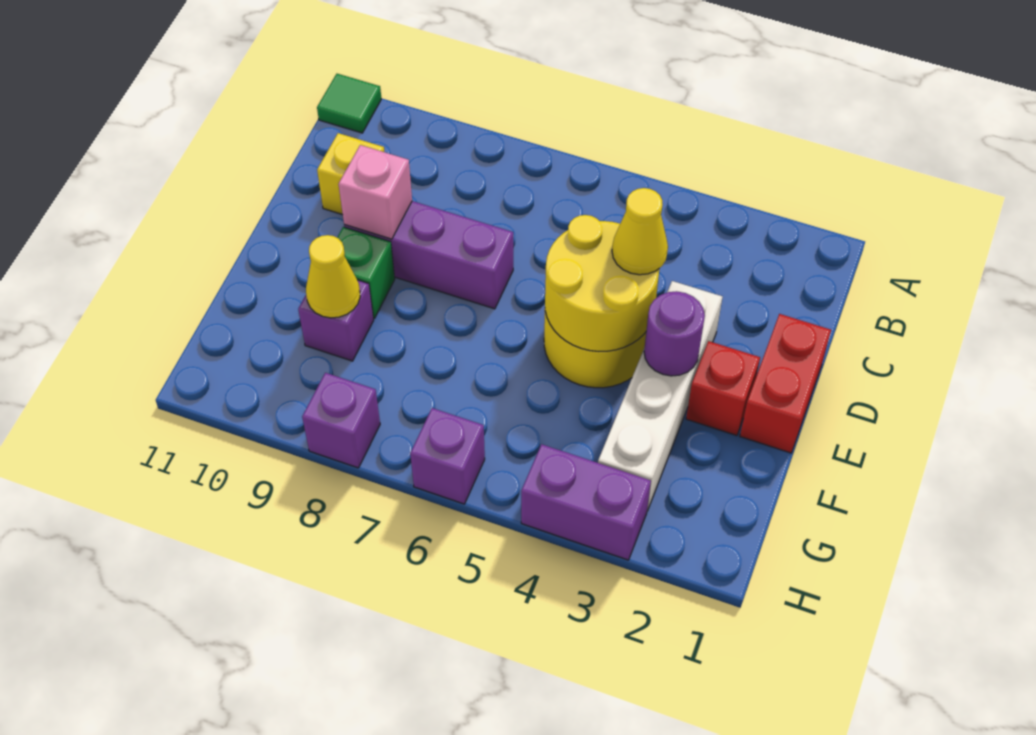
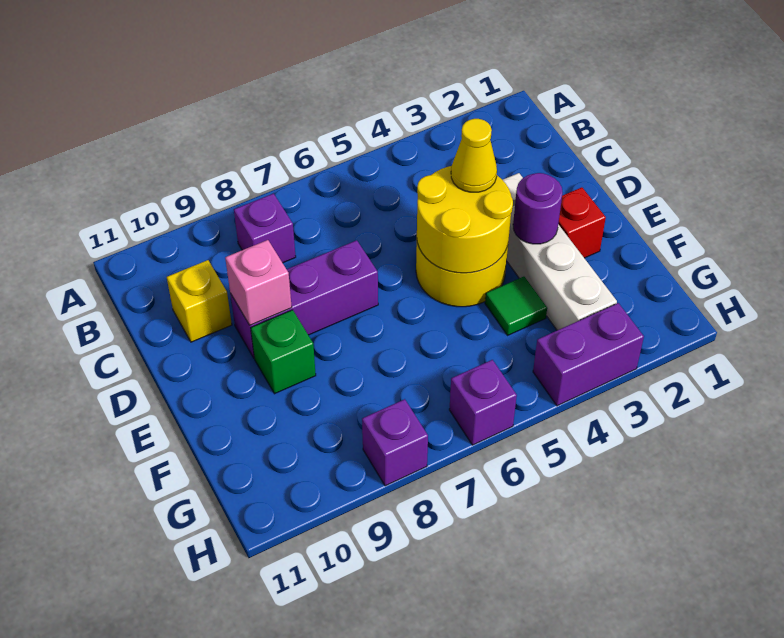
green tile A11 level 1 -> green tile F4 level 1
red brick D1:E1 level 1 -> none
purple brick F9 level 1 -> purple brick B8 level 1
yellow cone F9 level 2 -> none

